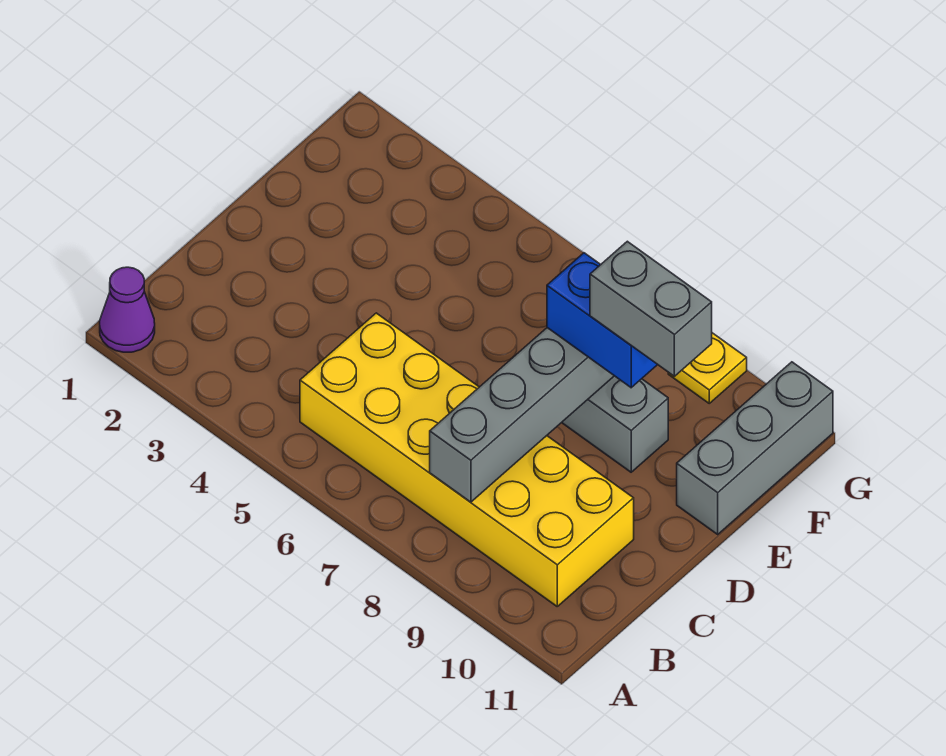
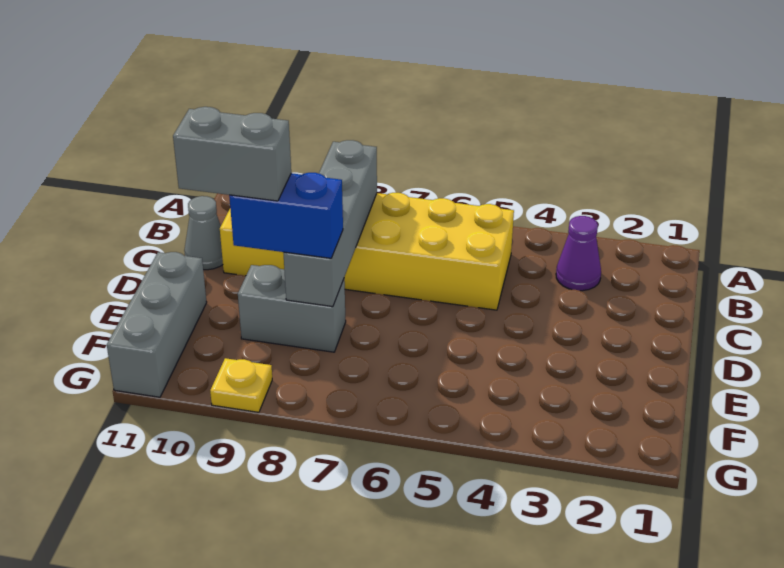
purple cone A1 level 1 -> purple cone B3 level 1
none -> grey cone C11 level 1

